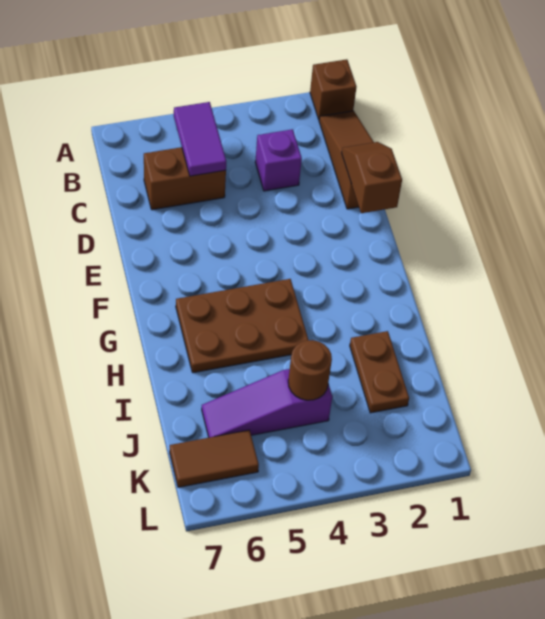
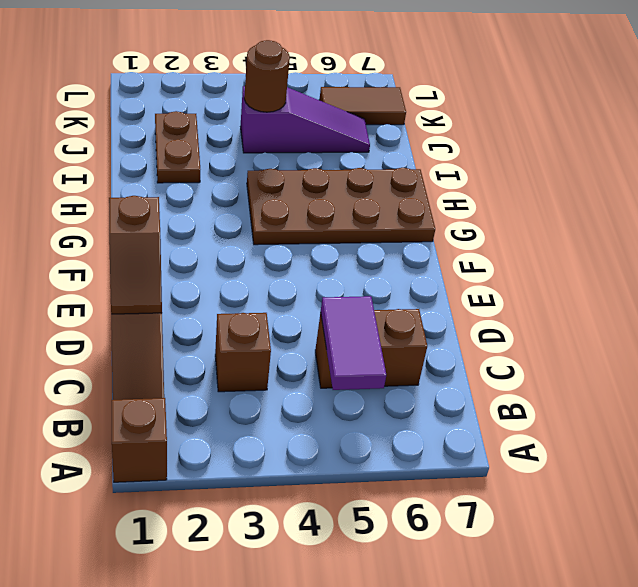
purple brick C3 level 1 -> brown brick C3 level 1
brown plate G4:H6 level 1 -> brown plate G4:H7 level 1

